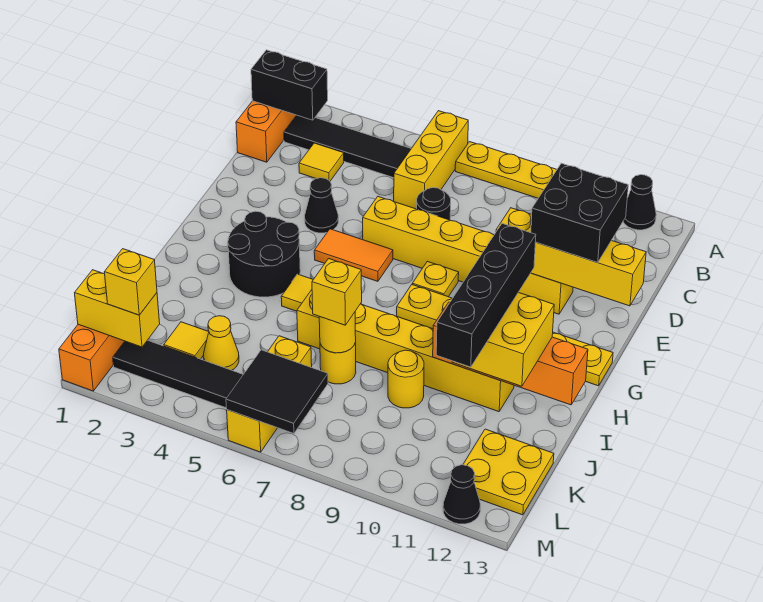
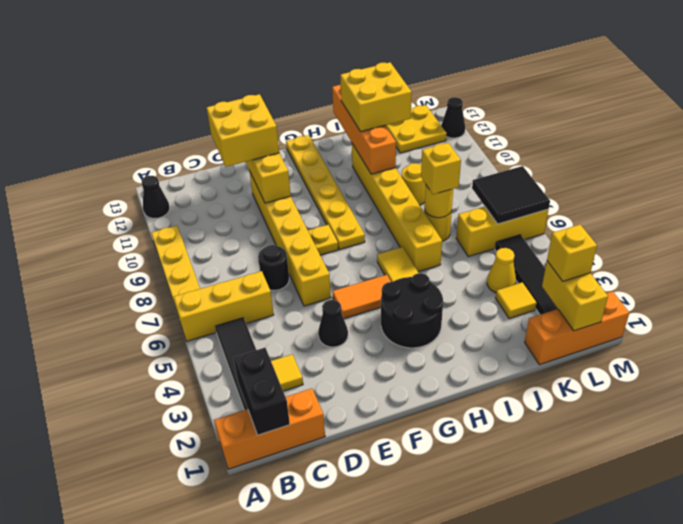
black brick D11:E12 level 3 -> yellow brick D11:E12 level 3
orange tile F5:F6 level 1 -> orange tile F5:G5 level 1
black brick H11:K11 level 4 -> none

